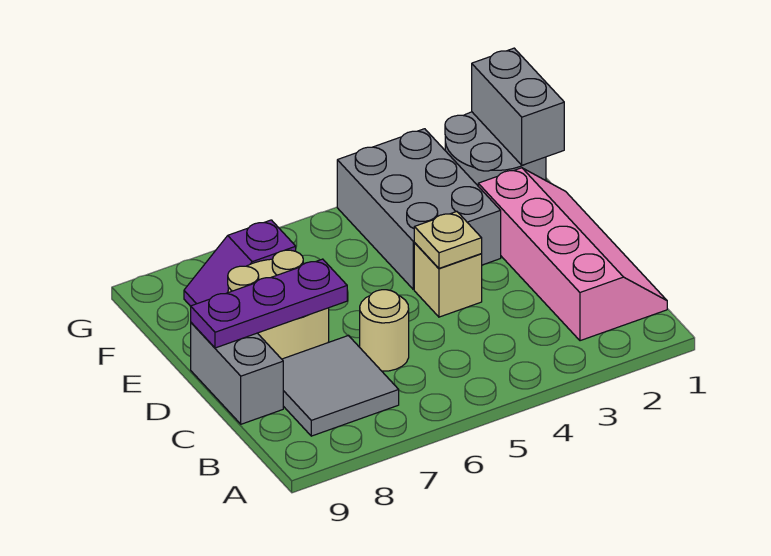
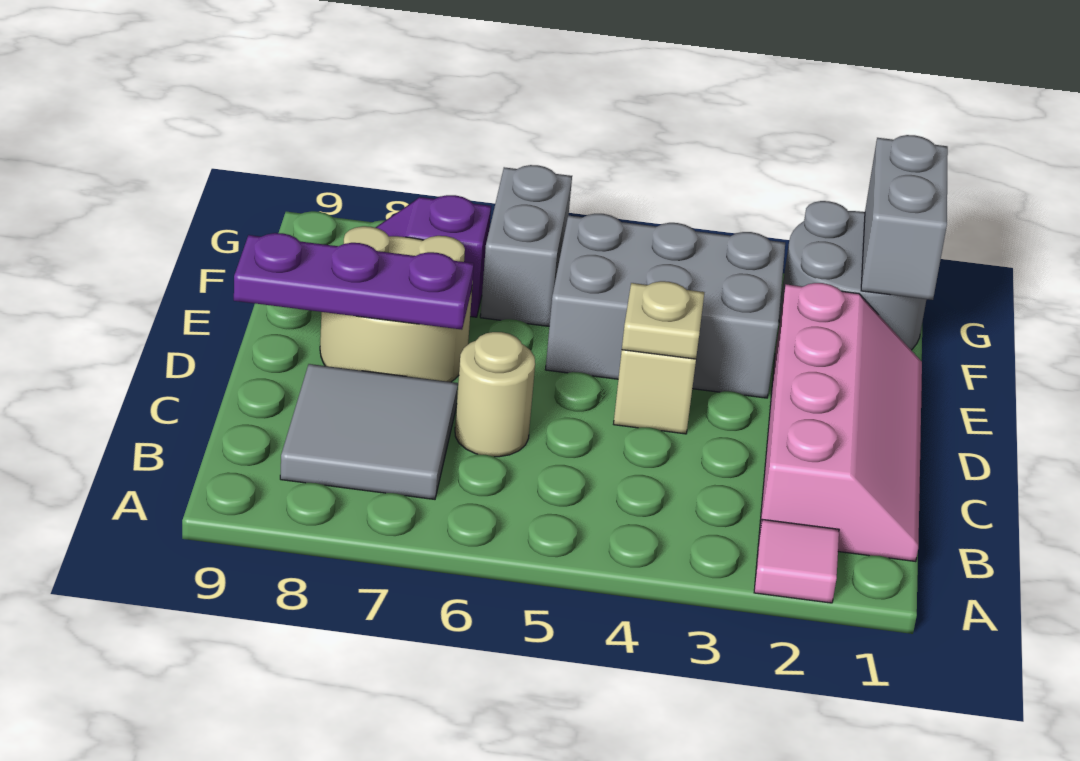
none -> pink tile A2 level 1
grey brick C9:D9 level 1 -> grey brick F6:G6 level 1
grey brick E3:G4 level 1 -> grey brick E3:F5 level 1

